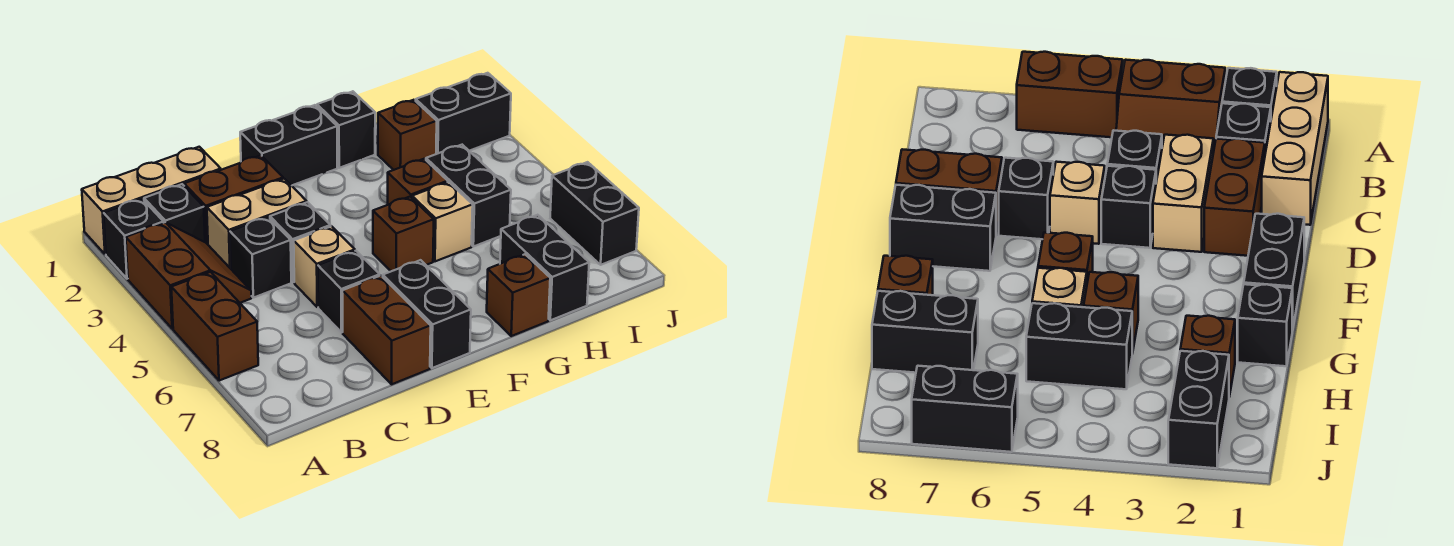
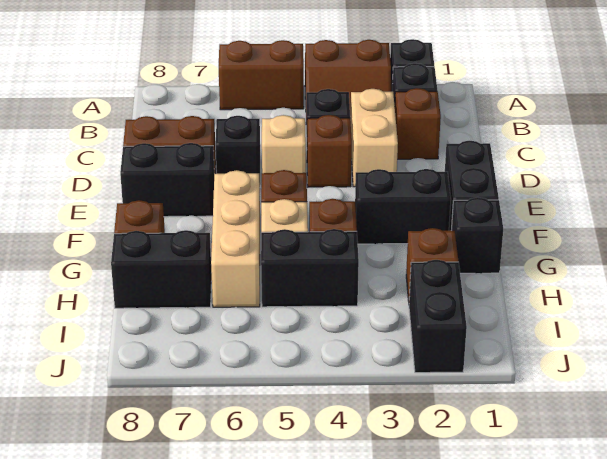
tan brick A1:C1 level 1 -> tan brick F6:H6 level 1
brown brick C2:D2 level 1 -> brown brick C2 level 1
black brick D4 level 1 -> brown brick D4 level 1
black brick J6:J7 level 1 -> black brick F2:F3 level 1

